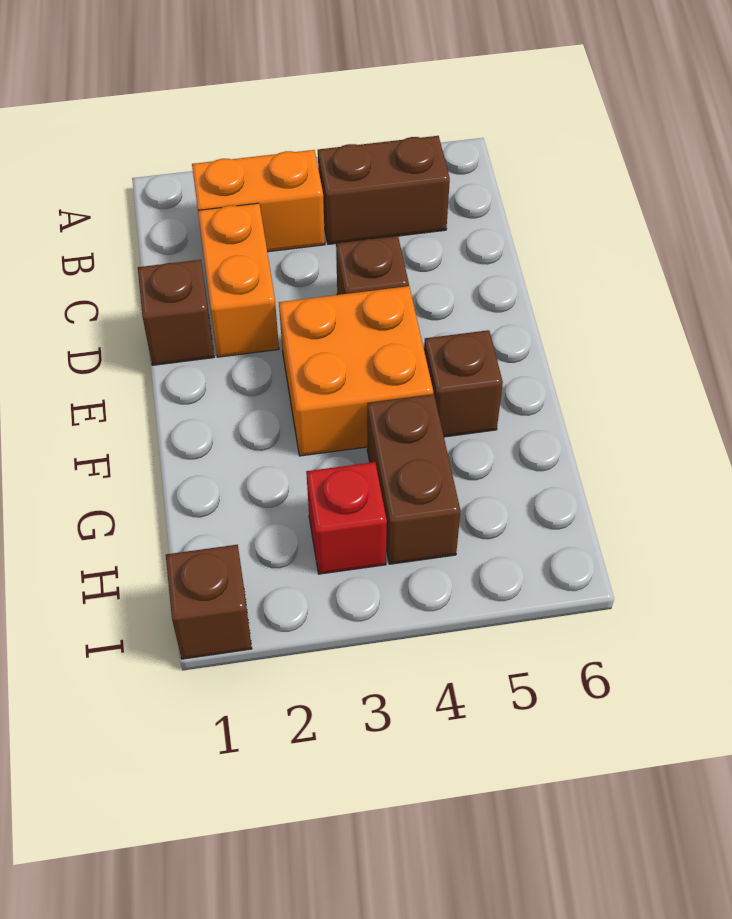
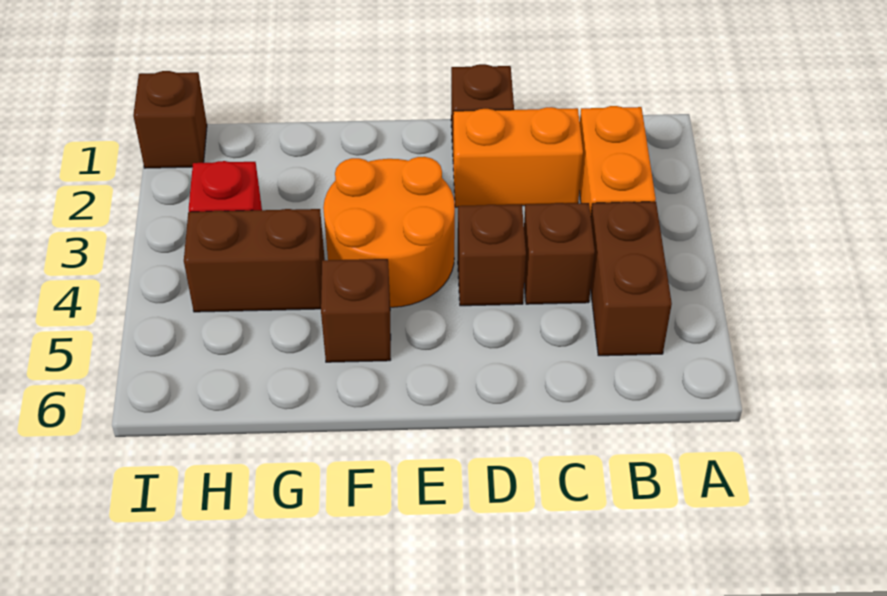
none -> brown brick C4 level 1
orange brick E3:F4 level 1 -> orange round brick E3:F4 level 1

